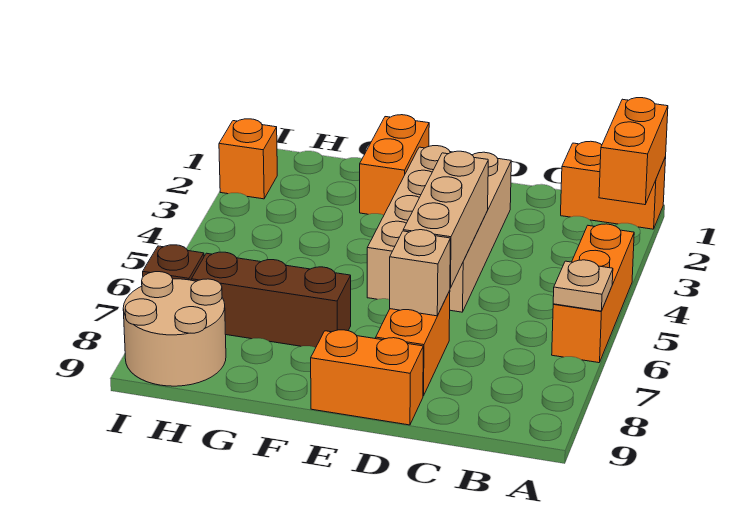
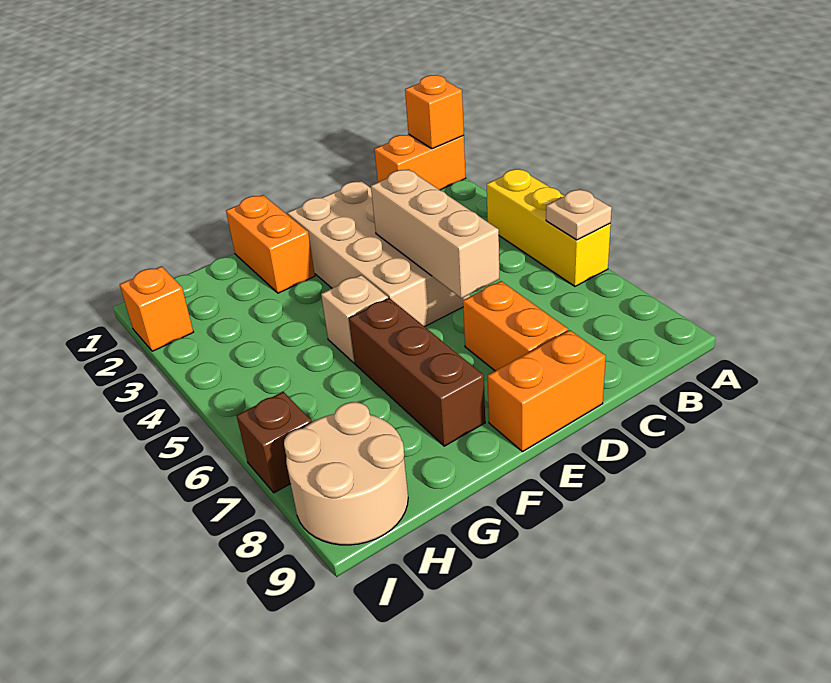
orange brick A1:A2 level 2 -> orange brick A1 level 2
orange brick A4:A6 level 1 -> yellow brick A4:A6 level 1
tan brick D7 level 2 -> tan brick F5 level 1
brown brick F7:H7 level 1 -> brown brick F6:F8 level 1

